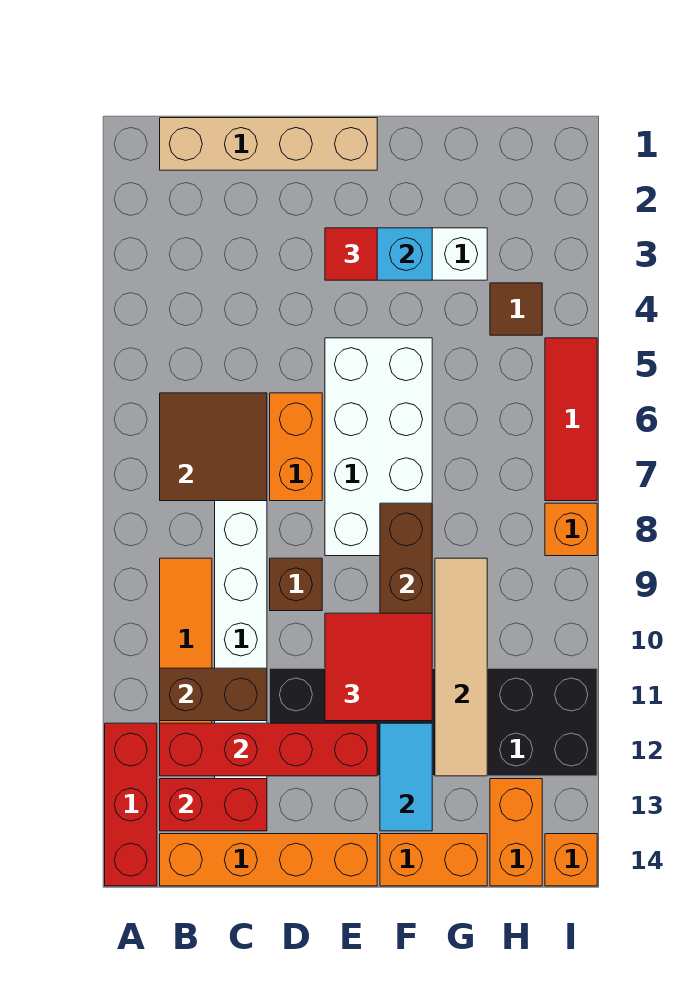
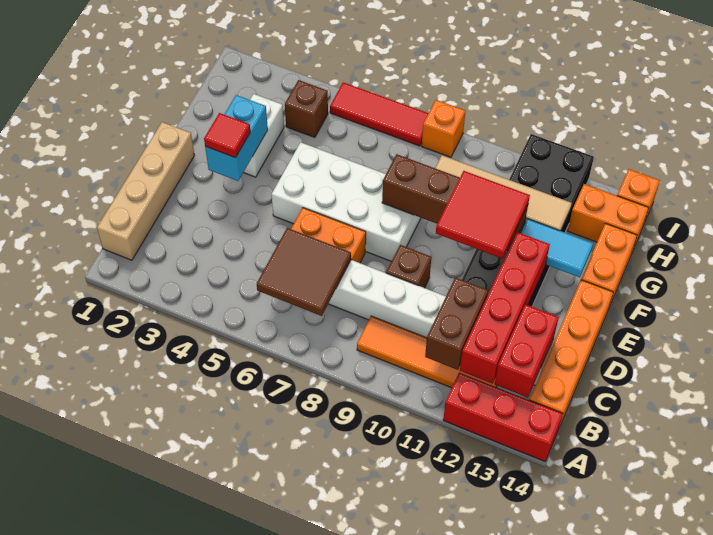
brown tile H4 level 1 -> brown brick H4 level 1

